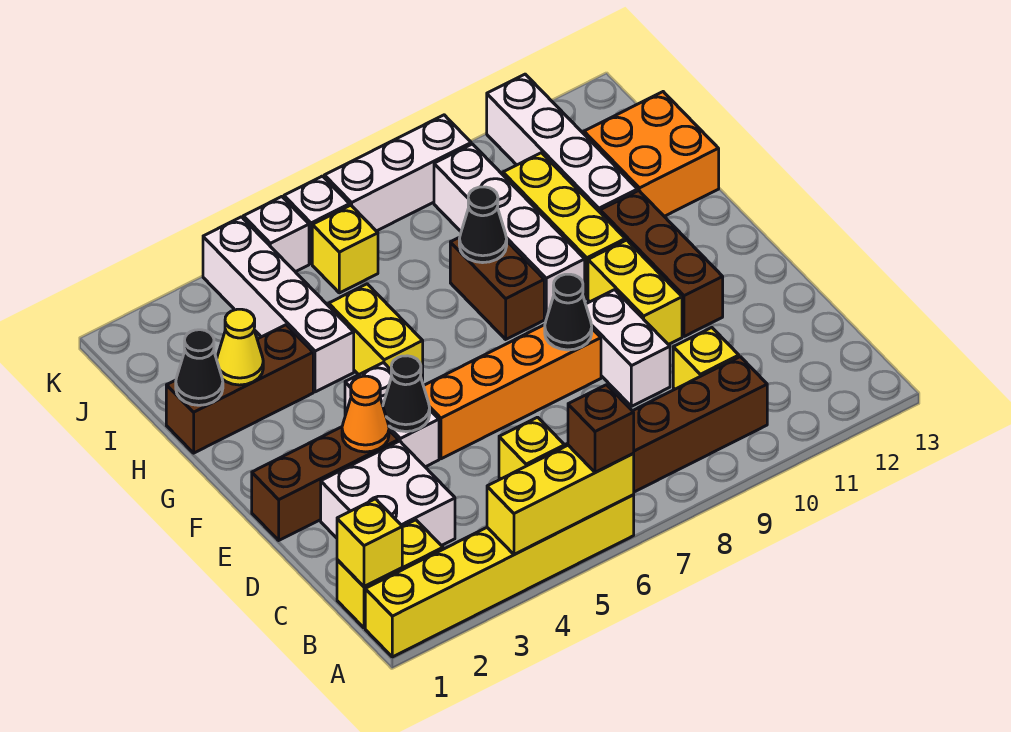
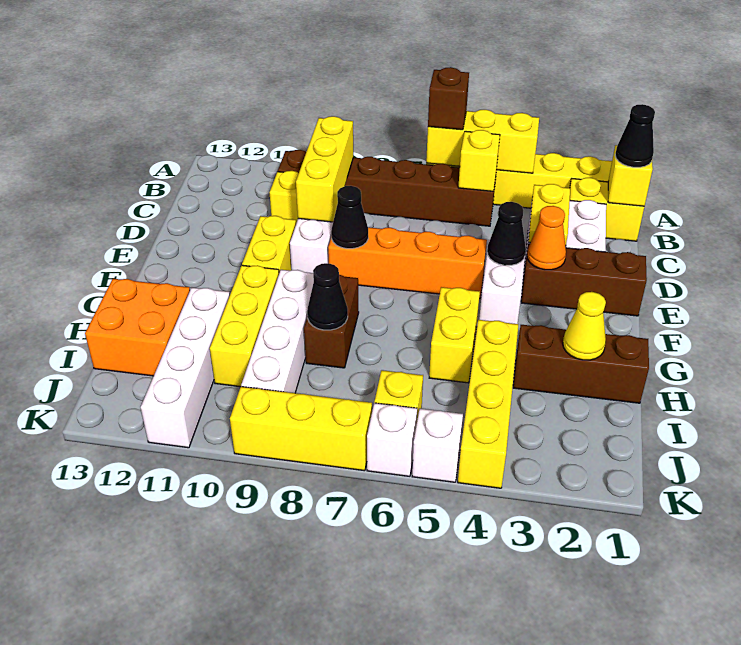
none -> yellow brick B9:D9 level 2
none -> yellow plate C3:D3 level 2
brown brick E11:G11 level 1 -> none
black cone H1 level 2 -> black cone B1 level 3
white brick H4:K4 level 1 -> yellow brick H4:K4 level 1
white brick K7:K9 level 1 -> yellow brick K7:K9 level 1

